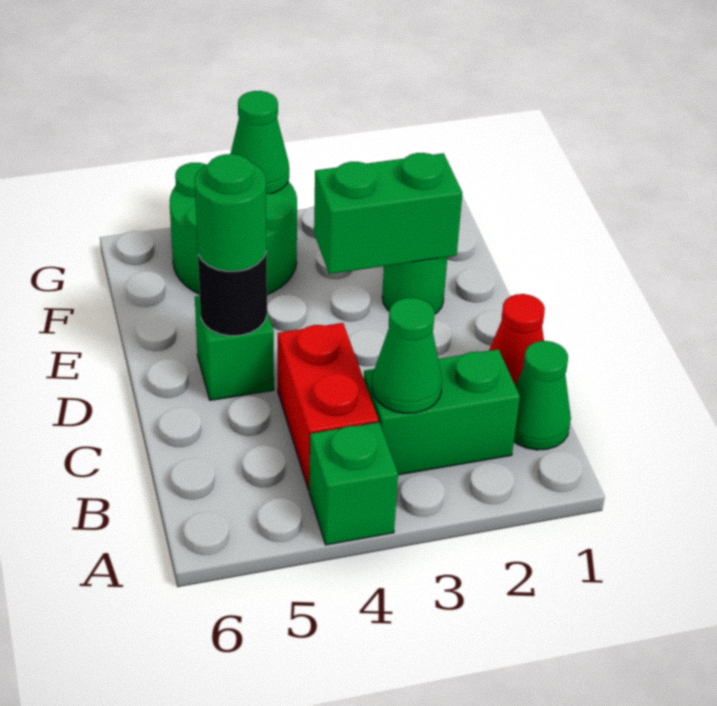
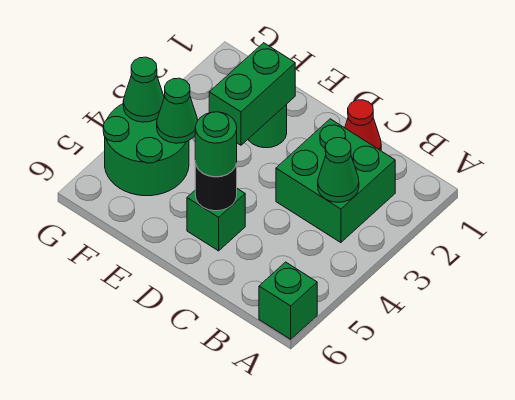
green brick A4 level 1 -> green brick A6 level 1
green cone B1 level 1 -> green cone F4 level 2
green brick B2:B3 level 1 -> green brick B2:C3 level 1
red brick B4:C4 level 1 -> none

